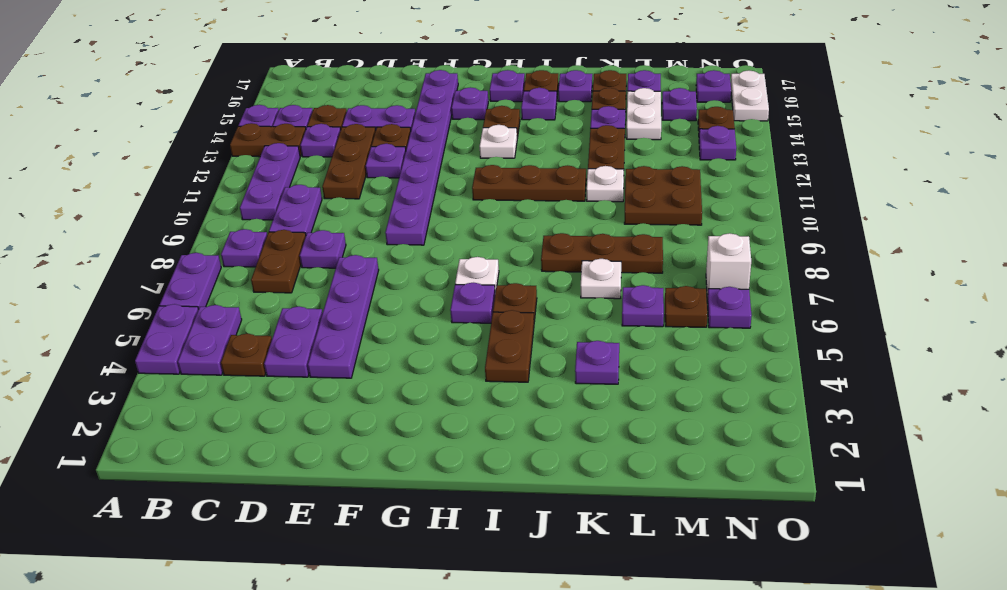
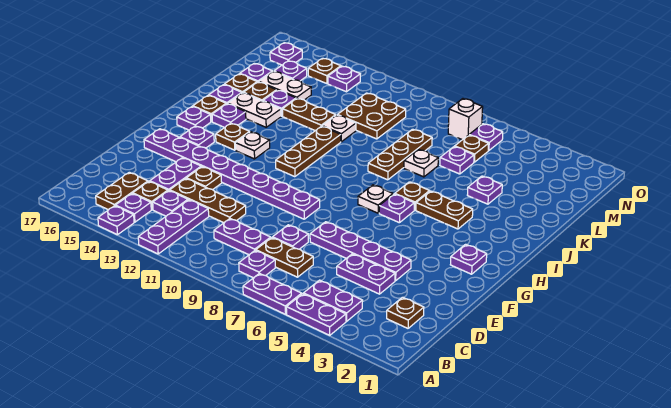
brown plate A13:B13 level 1 -> brown plate B15:C15 level 1
purple plate B10:B12 level 1 -> purple plate A12:C12 level 1
brown plate C4 level 1 -> brown plate C2 level 1
purple plate E12 level 1 -> purple plate G2 level 1
white plate O15:O16 level 1 -> white plate J14:J15 level 1

